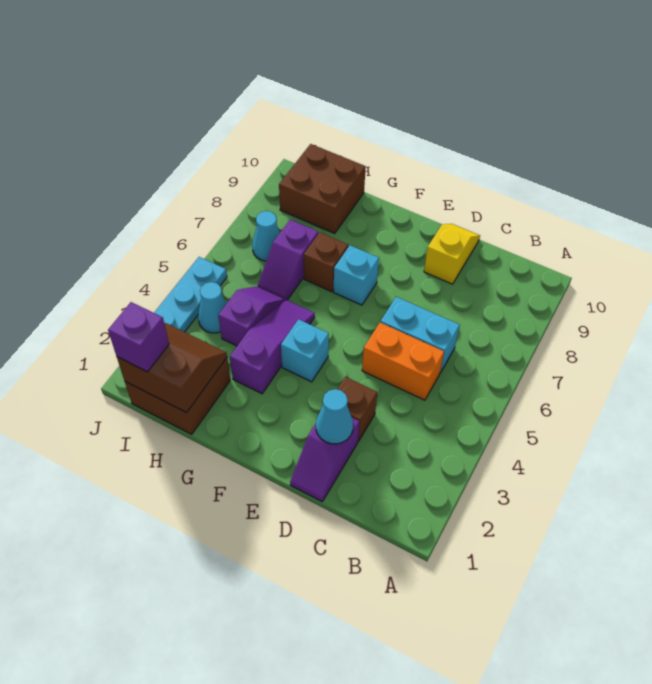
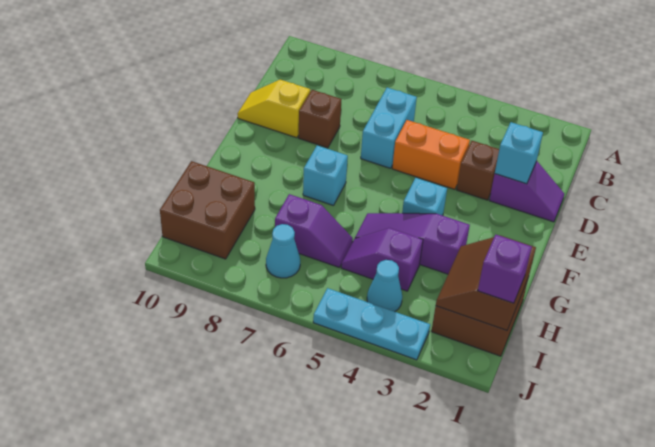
orange brick C5:D5 level 1 -> orange brick D4:D5 level 1
cyan cone D2 level 2 -> cyan brick D2 level 2
brown brick G7 level 1 -> brown brick D8 level 1

